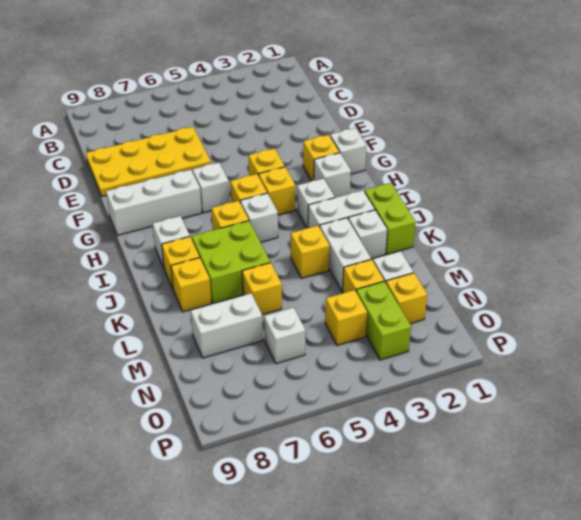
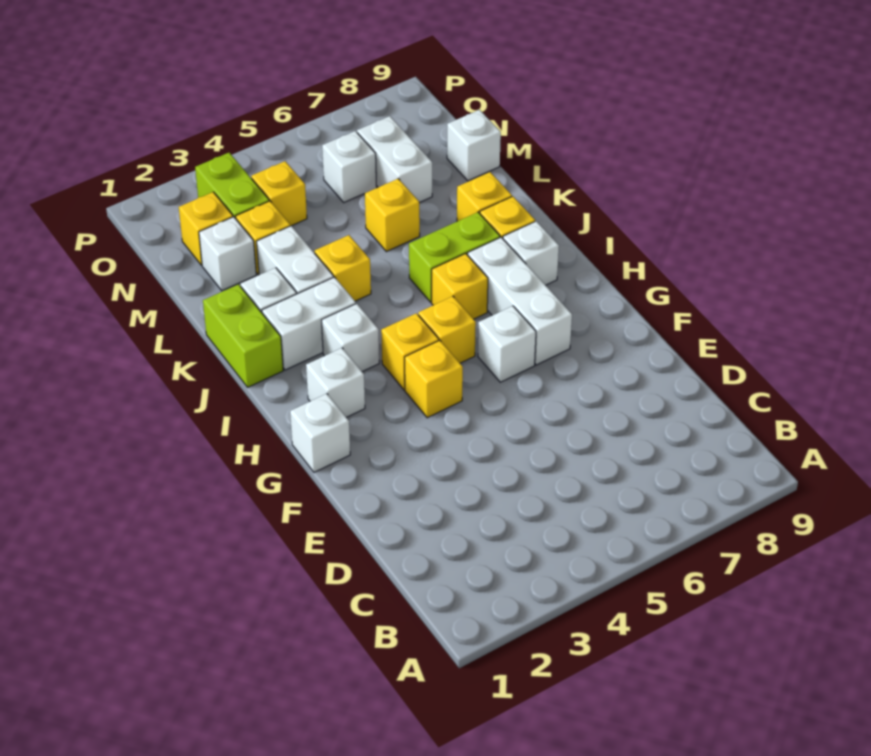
yellow plate D6:E9 level 1 -> none
yellow brick G2 level 1 -> none
white brick G7:G9 level 1 -> white brick G7:I7 level 1
white brick I5 level 1 -> white brick M9 level 1
lime brick J6:K7 level 1 -> lime brick J6:J7 level 1
white brick M7:M8 level 1 -> white brick M7:N7 level 1

